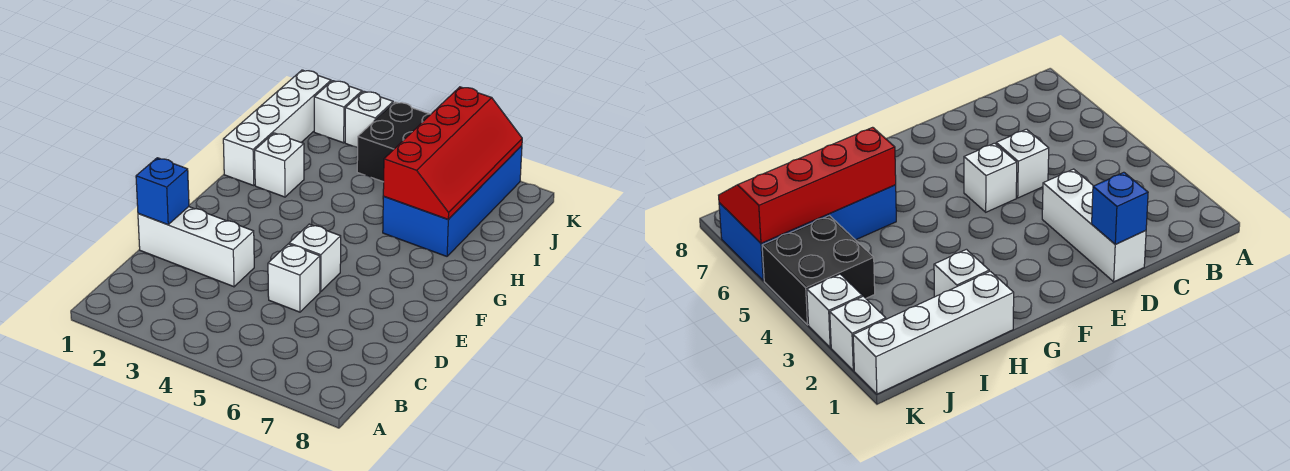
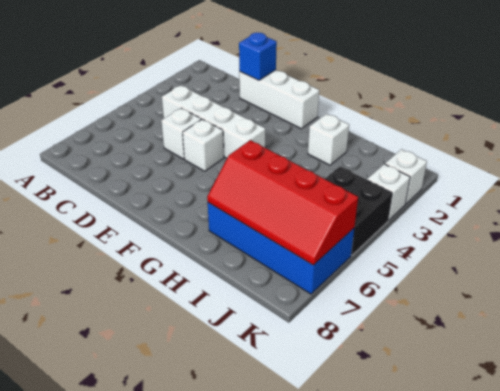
white brick D1:D3 level 1 -> white brick D1:F1 level 1
white brick H1:K1 level 1 -> white brick C4:F4 level 1

